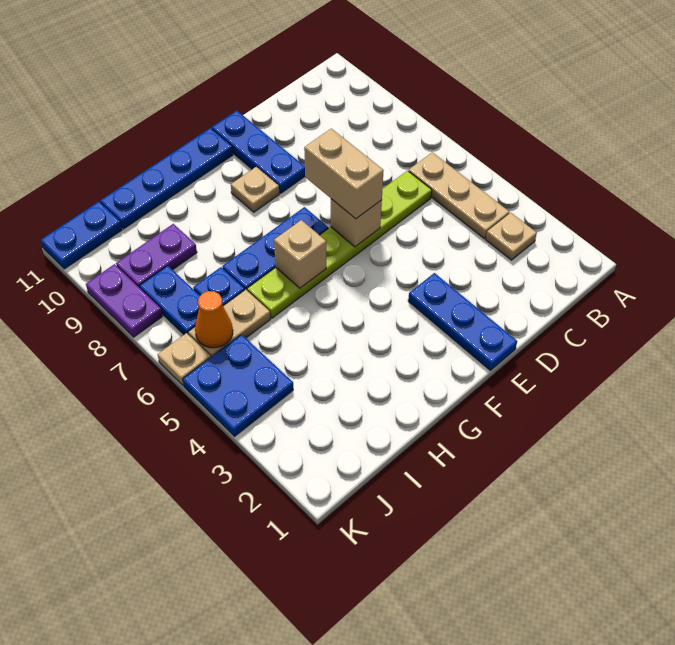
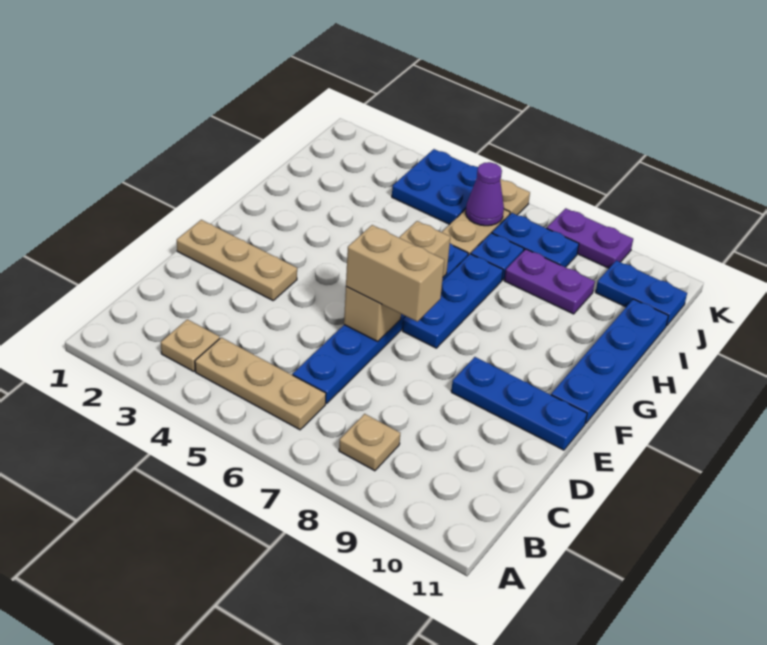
lime plate C6:H6 level 1 -> blue plate C6:H6 level 1
blue plate E1:E3 level 1 -> tan plate E1:E3 level 1
tan plate F9 level 1 -> tan plate B8 level 1
purple plate I9:J9 level 1 -> purple plate I8:I9 level 1
orange cone J6 level 2 -> purple cone J6 level 2
blue plate J11:K11 level 1 -> blue plate J10:J11 level 1

